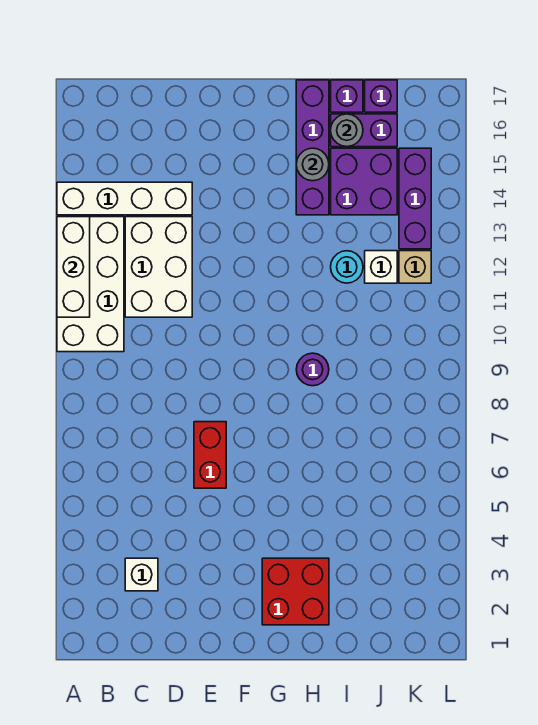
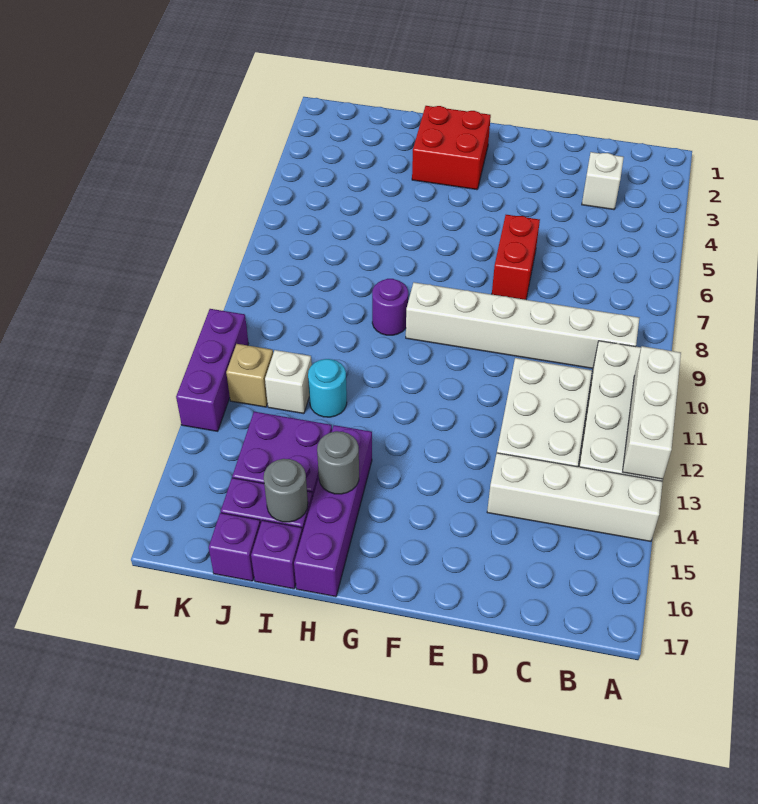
none -> white brick B9:G9 level 1
purple brick K13:K15 level 1 -> purple brick L11:L13 level 1

